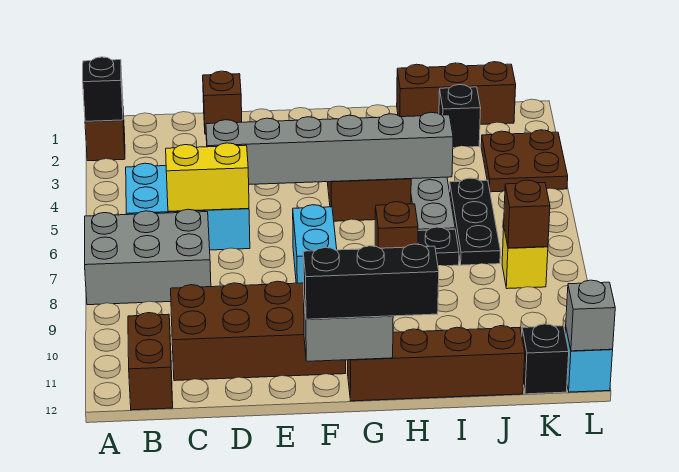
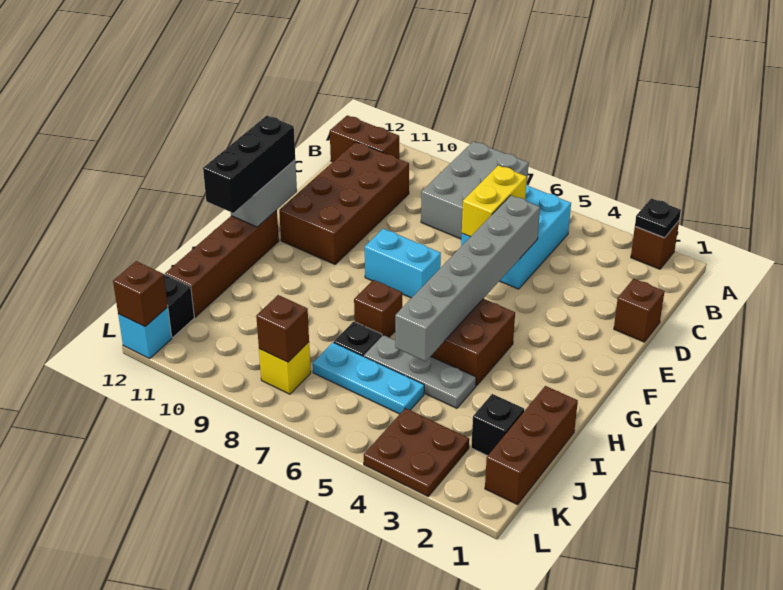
black brick A2 level 2 -> black plate A2 level 2
black plate J5:J7 level 1 -> cyan plate J5:J7 level 1
grey brick L12 level 2 -> brown brick L12 level 2

